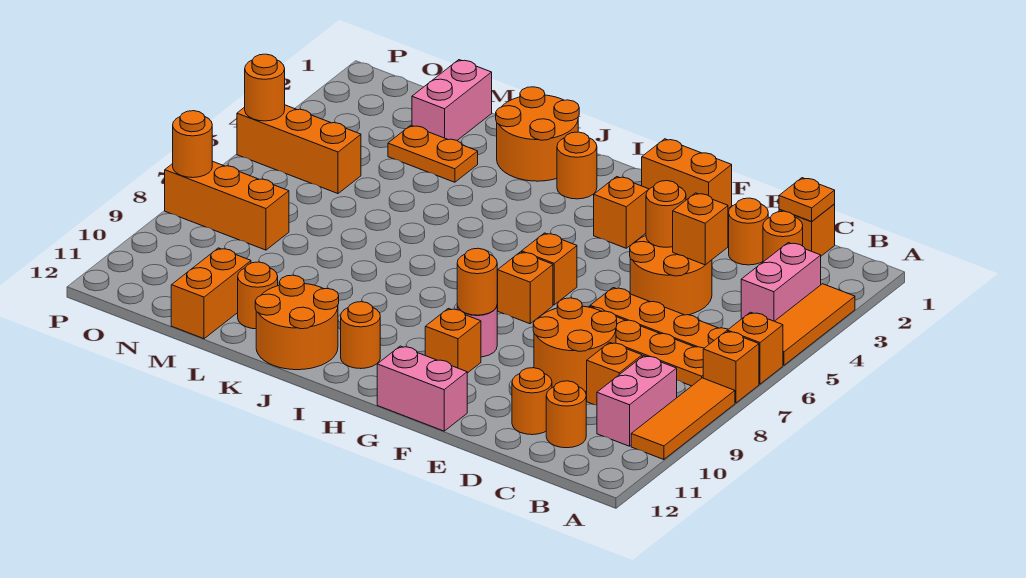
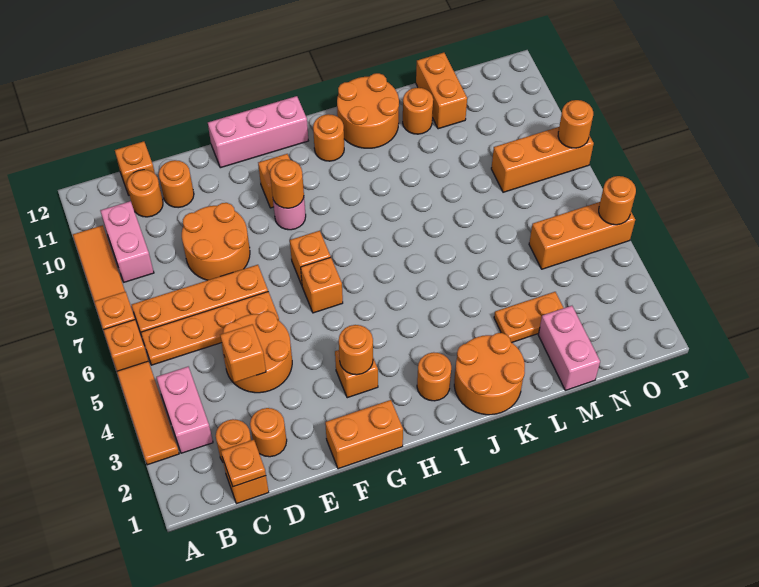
orange brick C9 level 1 -> orange brick C12 level 1
orange round brick E4 level 2 -> orange round brick G3 level 2
pink brick F12:G12 level 1 -> pink brick F12:H12 level 1

